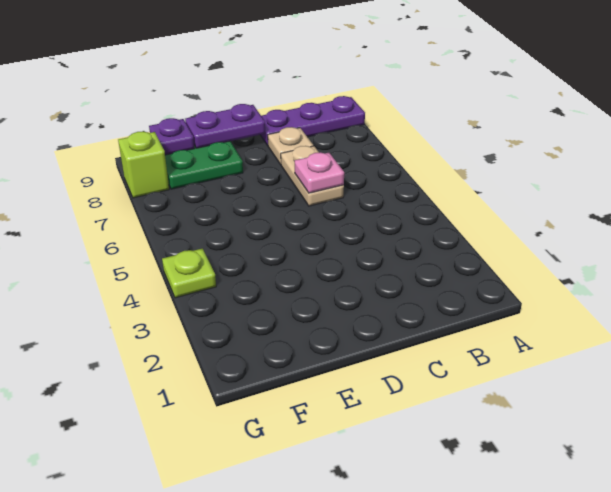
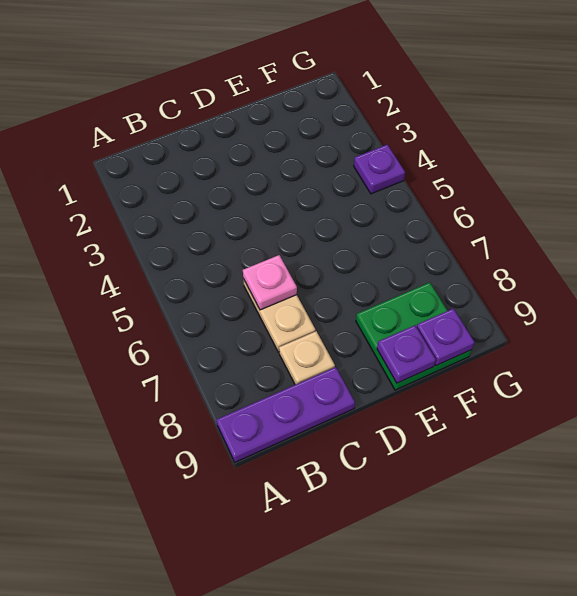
purple plate D9:E9 level 2 -> purple plate E9 level 2
lime plate G4 level 1 -> purple plate G4 level 1
lime brick G8 level 1 -> none

